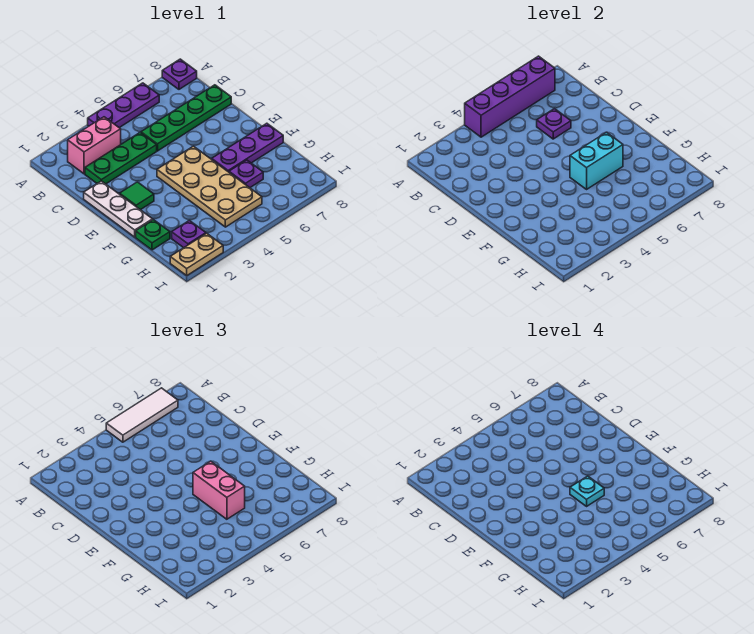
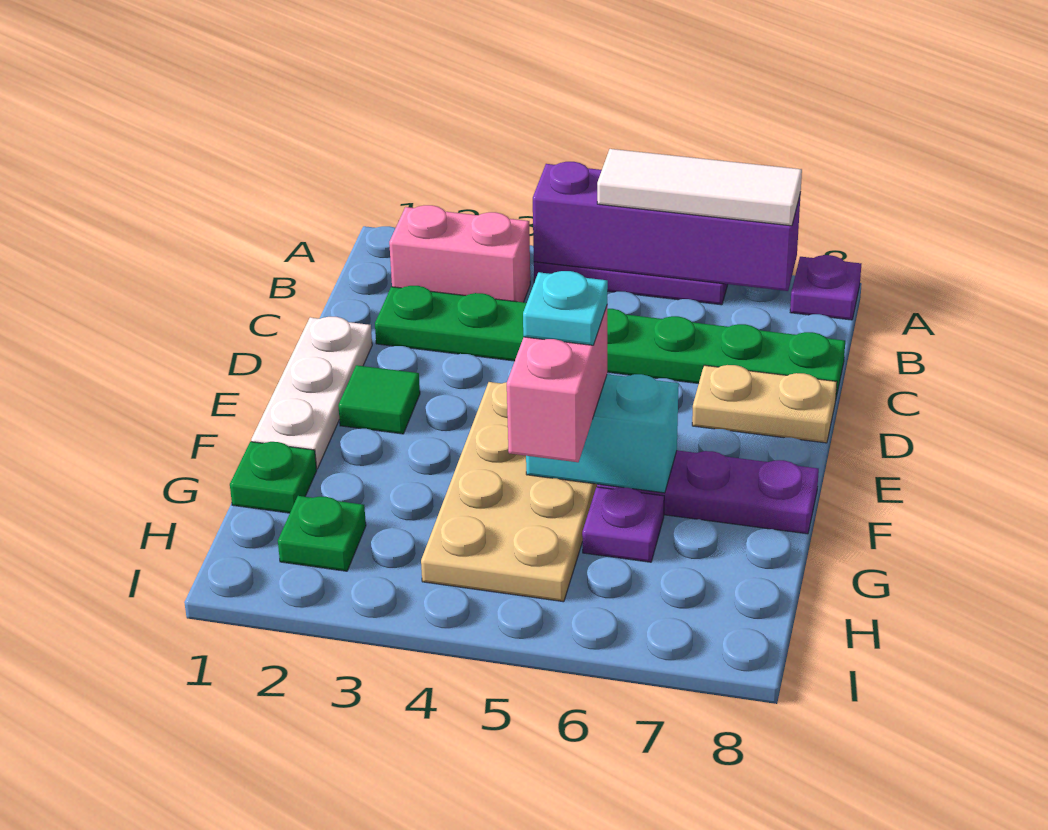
purple plate C6 level 2 -> none
purple plate H2 level 1 -> green plate H2 level 1
tan plate I1:I2 level 1 -> tan plate D7:D8 level 1

